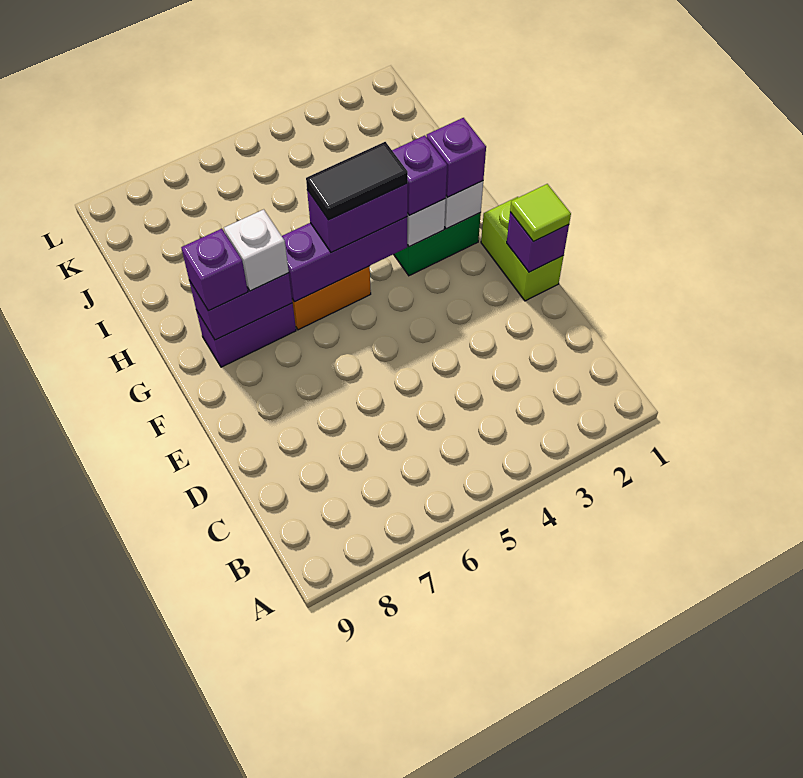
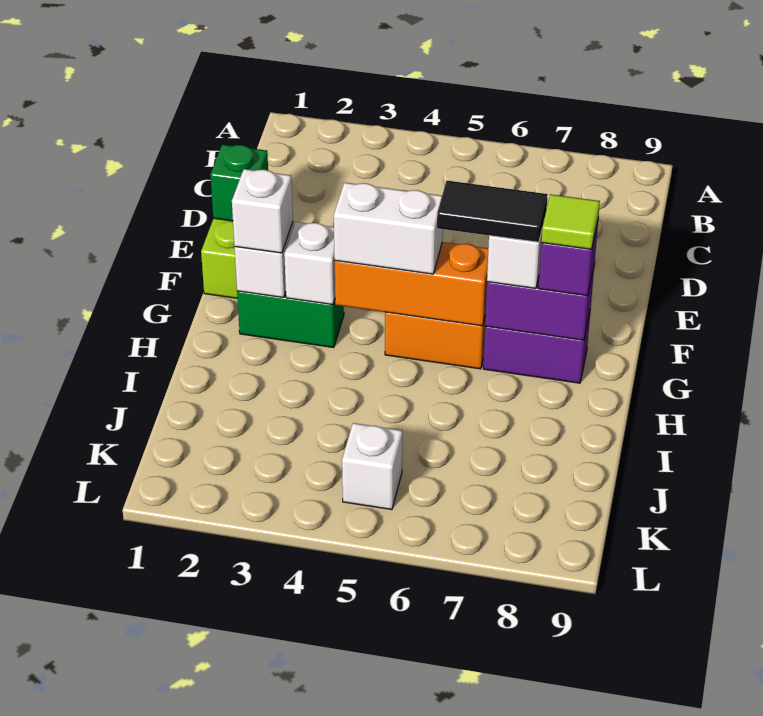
purple brick E1 level 2 -> green brick E1 level 2
lime tile E1 level 3 -> lime tile G8 level 4
purple brick G2 level 3 -> white brick G2 level 3
purple brick G3 level 3 -> none
purple brick G4:G6 level 2 -> orange brick G4:G6 level 2
purple brick G4:G5 level 3 -> white brick G4:G5 level 3
black tile G4:G5 level 4 -> black tile G6:G7 level 4
none -> white brick K5 level 1

